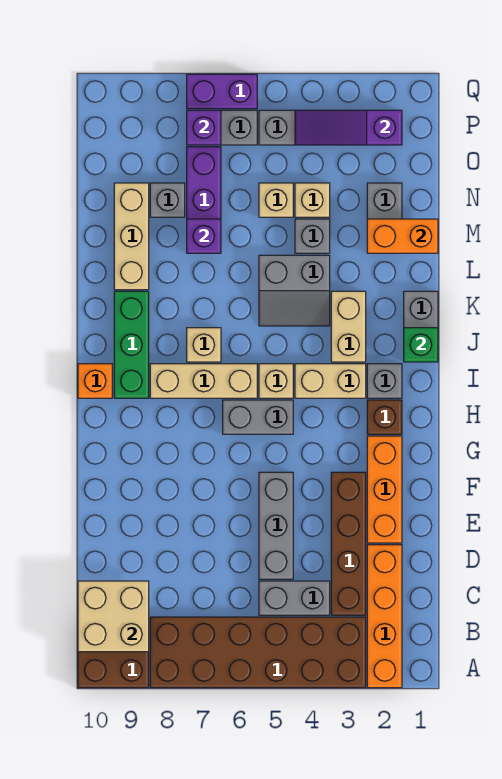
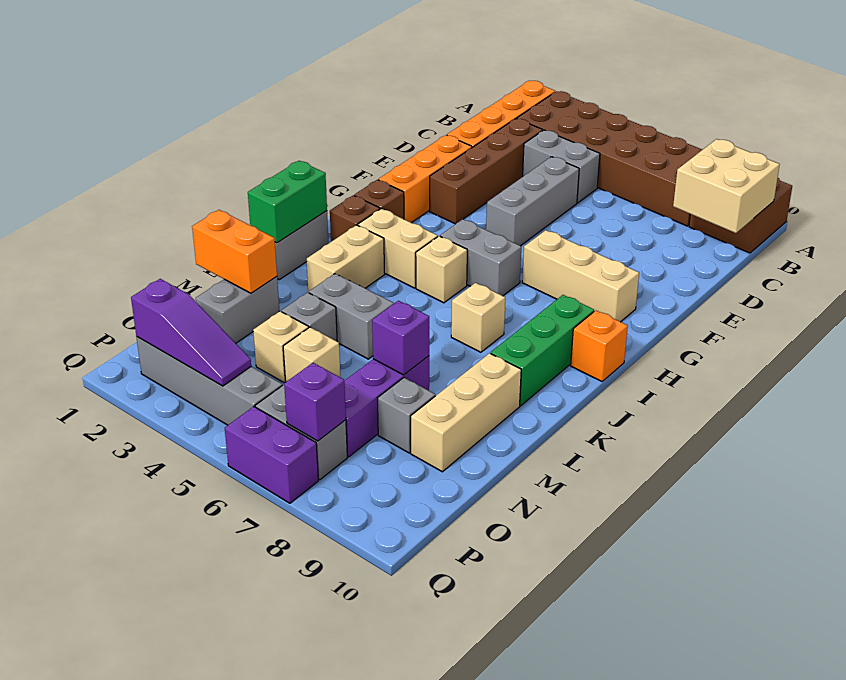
grey brick I2 level 1 -> brown brick I2 level 1
tan brick I6:I8 level 1 -> tan brick G7:G9 level 1
green brick J1 level 2 -> green brick J1:K1 level 2

